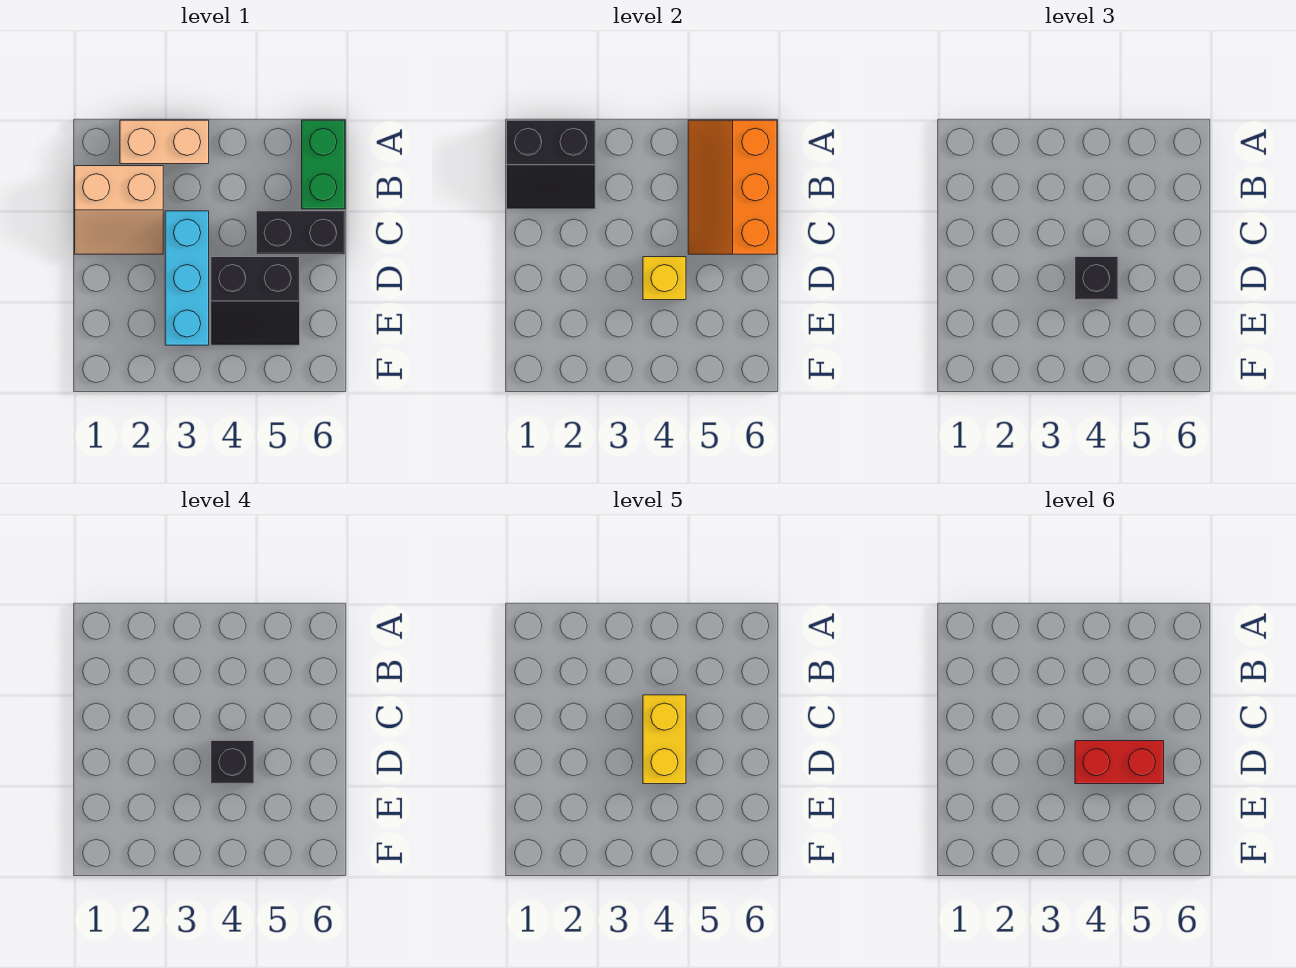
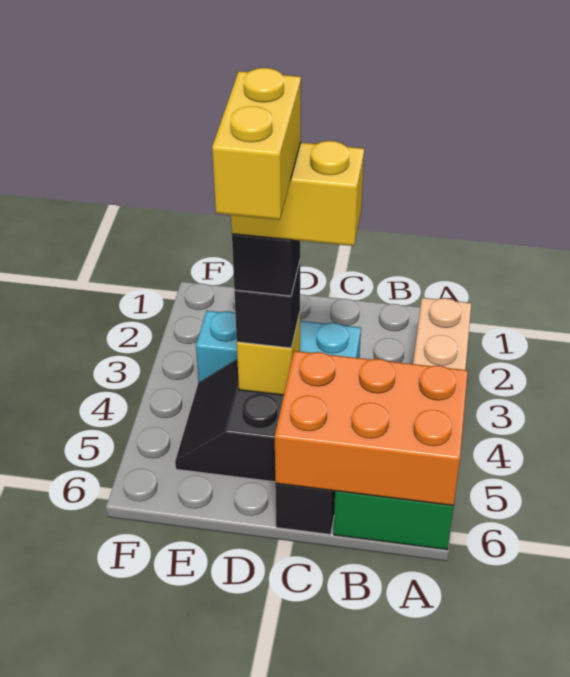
black slope A1:B2 level 2 top A -> none
orange slope A5:C6 level 2 top 6 -> orange brick A5:C6 level 2
tan slope B1:C2 level 1 top B -> none
red brick D4:D5 level 6 -> yellow brick D4:D5 level 6

